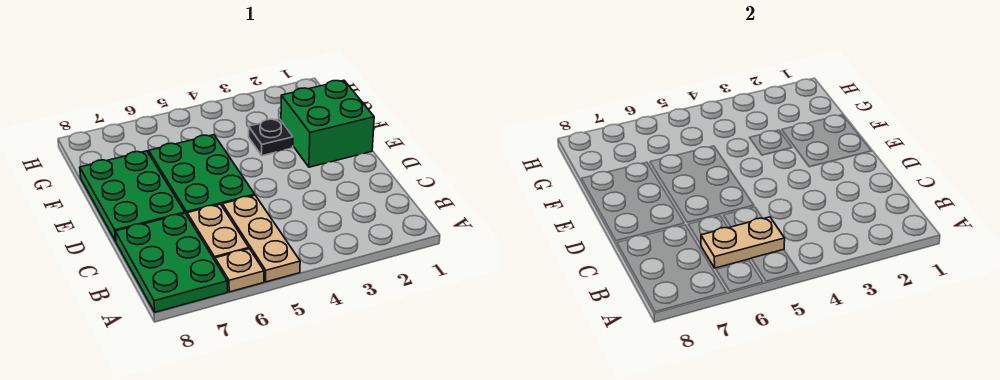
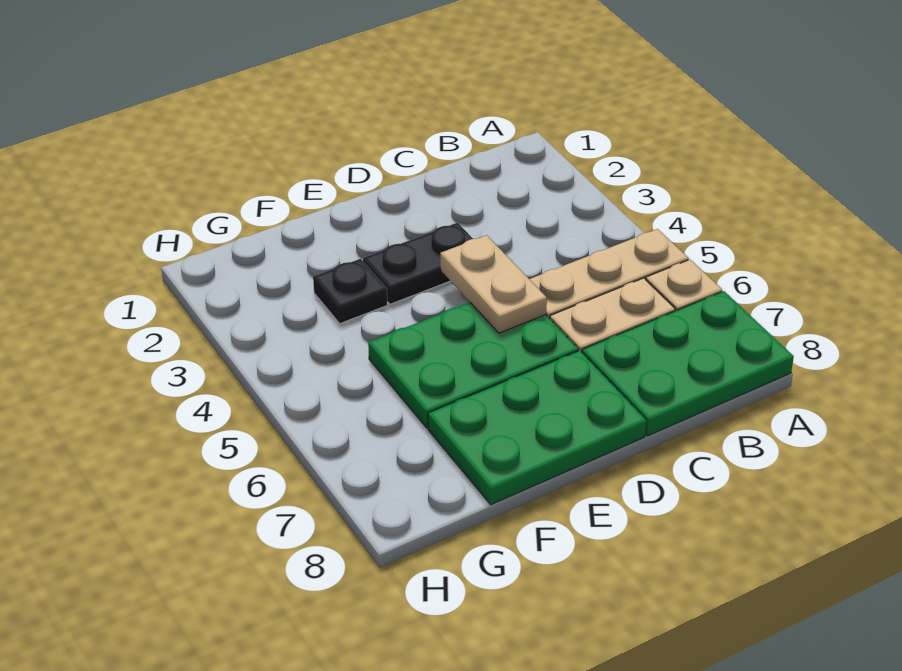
tan plate B5:B6 level 2 -> tan plate D4:D5 level 2
none -> black plate D3:E3 level 1
green brick E1:F2 level 1 -> none

